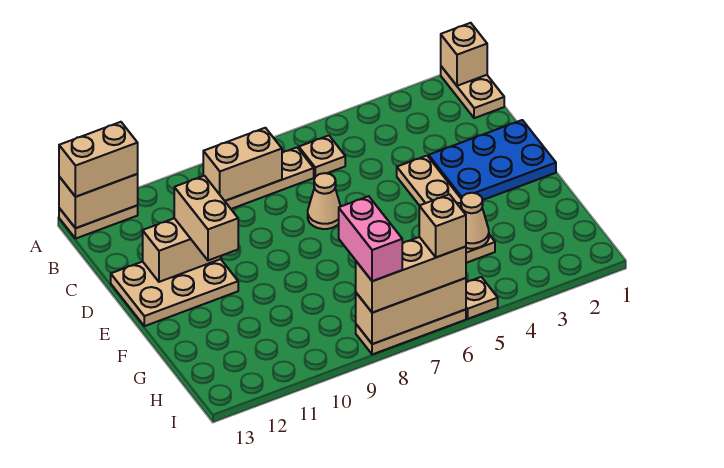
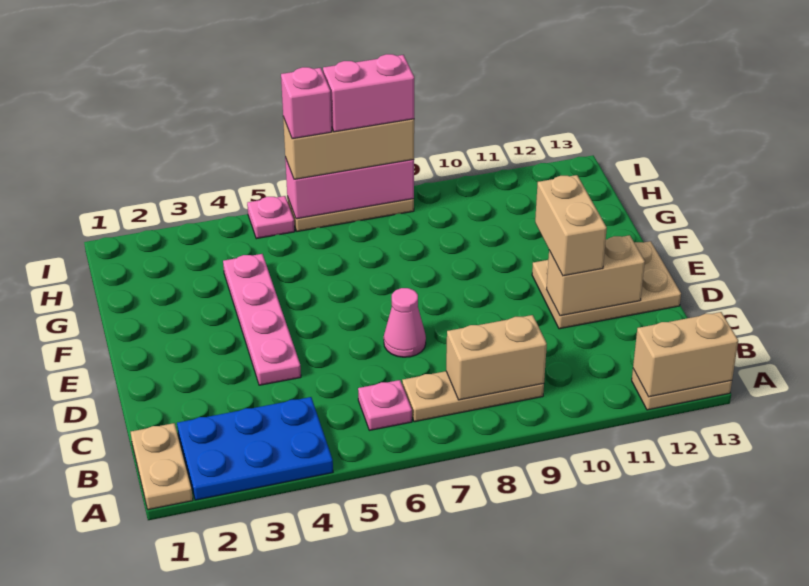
tan brick A1 level 2 -> none
tan brick A12:A13 level 3 -> none
tan plate B6 level 1 -> pink plate B6 level 1
blue plate D1:E3 level 1 -> blue plate A2:B4 level 1
tan plate D4:G4 level 1 -> pink plate D4:G4 level 1
tan cone D7 level 1 -> pink cone D7 level 1
tan cone G4 level 2 -> none
pink brick H8:I8 level 4 -> pink brick I7:I8 level 4
tan plate I5 level 1 -> pink plate I5 level 1
tan brick I6:I8 level 2 -> pink brick I6:I8 level 2
tan brick I6 level 4 -> pink brick I6 level 4

